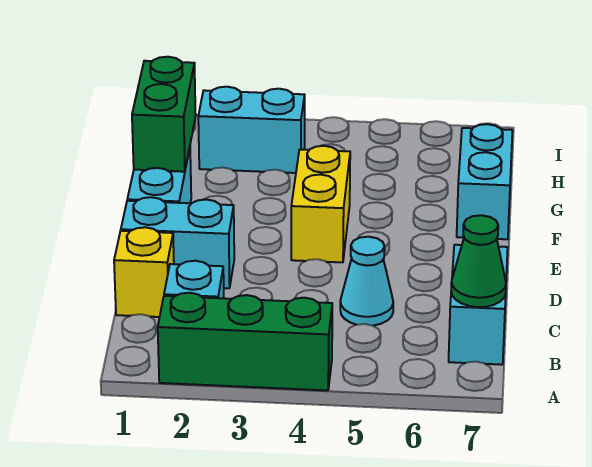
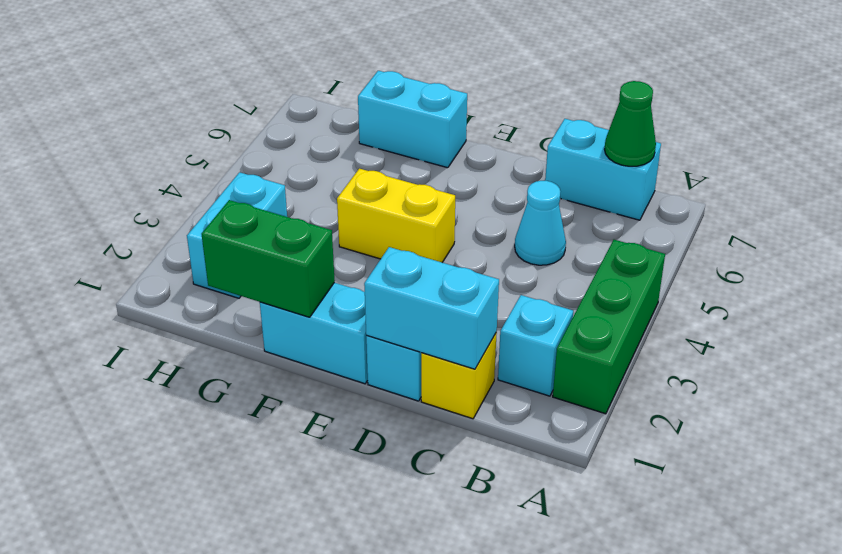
none -> cyan brick C1:D1 level 2

